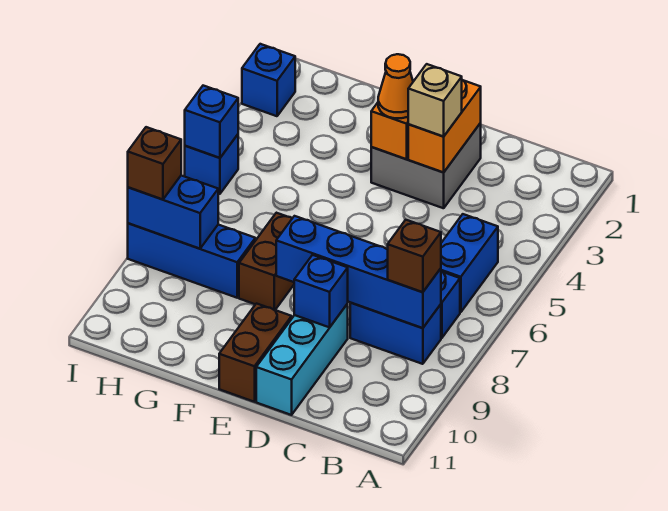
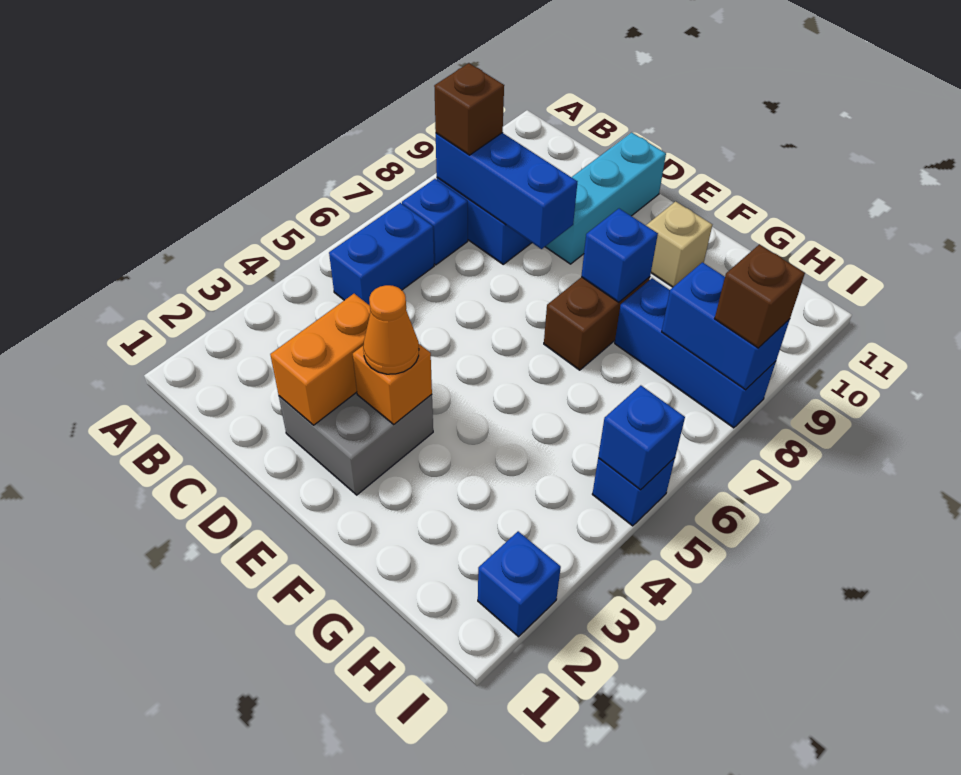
blue brick B8:E8 level 2 -> blue brick B8:D8 level 2
tan brick D3 level 3 -> tan brick F10 level 1
blue brick D9 level 2 -> blue brick F8 level 2
brown brick E10:E11 level 1 -> none

